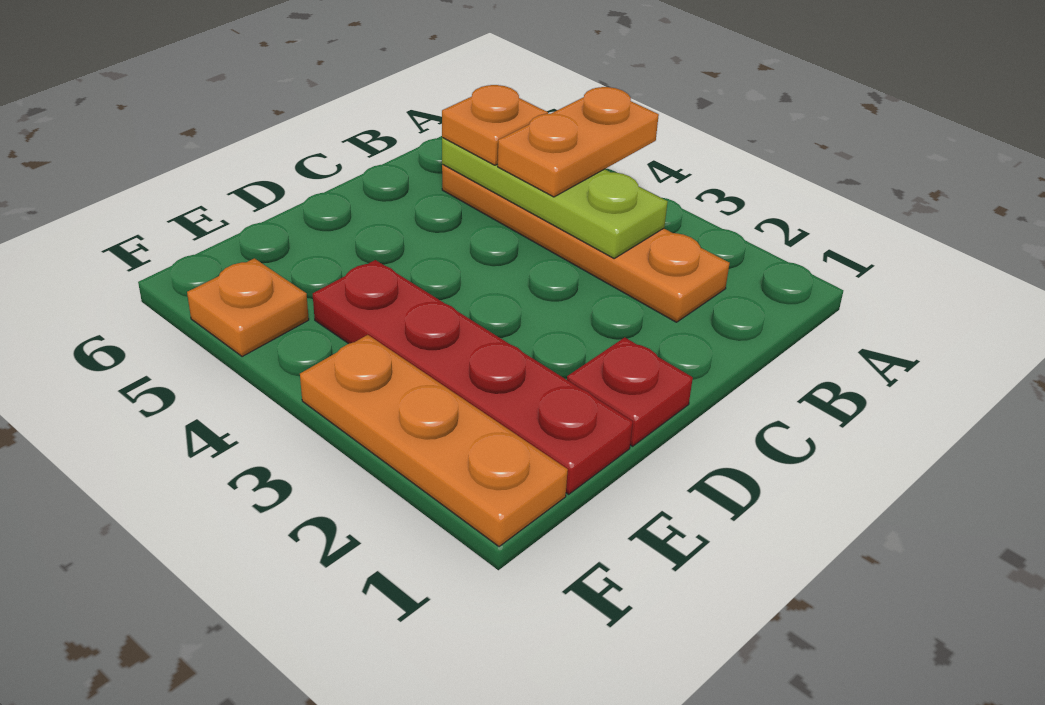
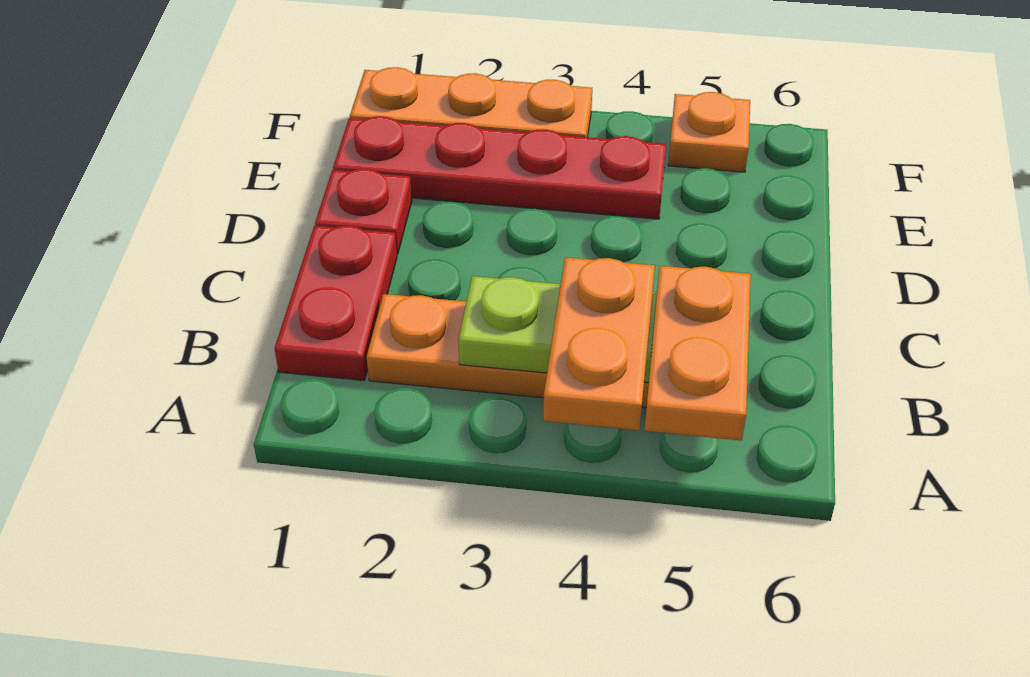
none -> red plate B1:C1 level 1
orange plate B5 level 3 -> orange plate A5:B5 level 3

